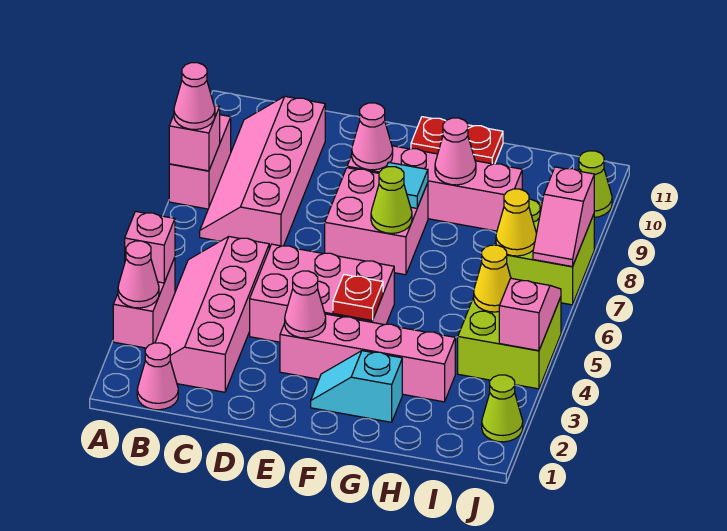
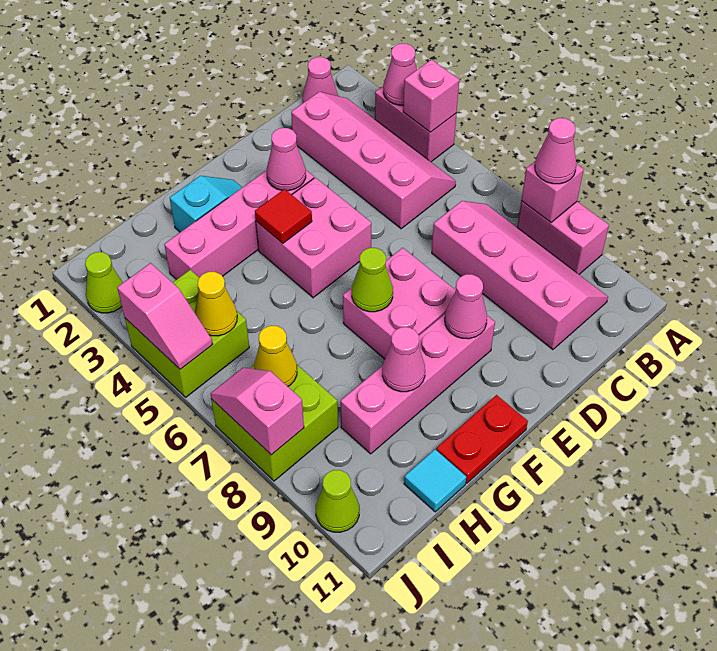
pink brick D4:F5 level 1 -> pink brick E4:F5 level 1
red plate F4 level 2 -> red tile F4 level 2
cyan tile F8 level 2 -> cyan tile H11 level 1

